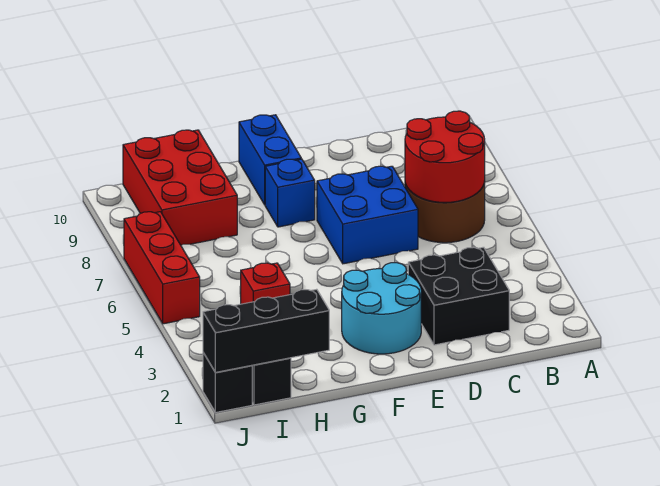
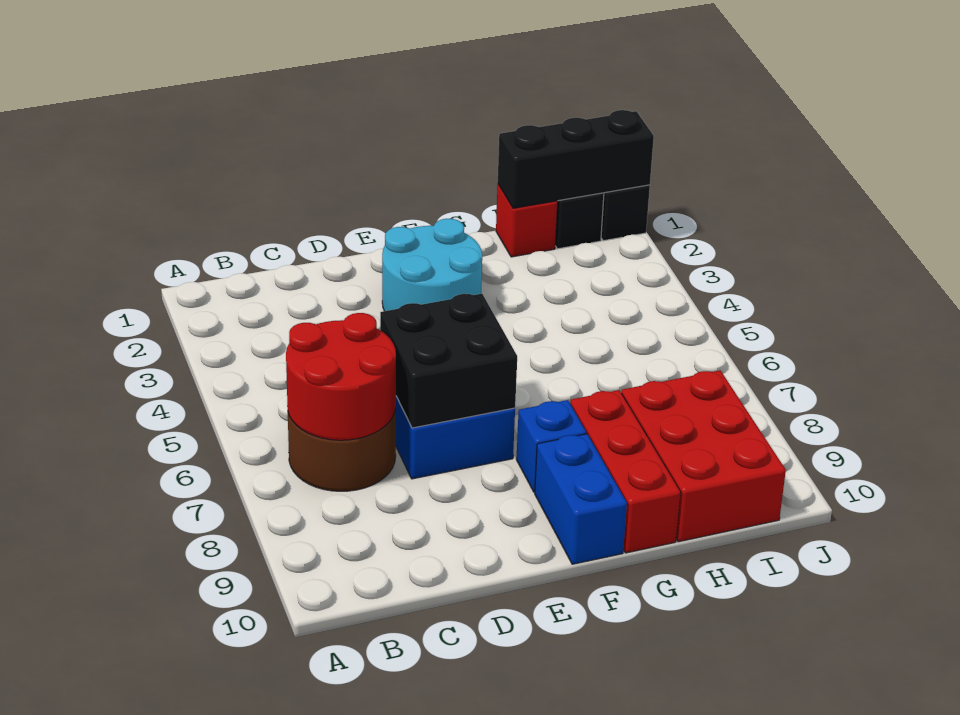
black brick C2:D3 level 1 -> black brick D6:E7 level 2
red brick H4 level 1 -> red brick H1 level 1
red brick J5:J7 level 1 -> red brick G8:G10 level 1

